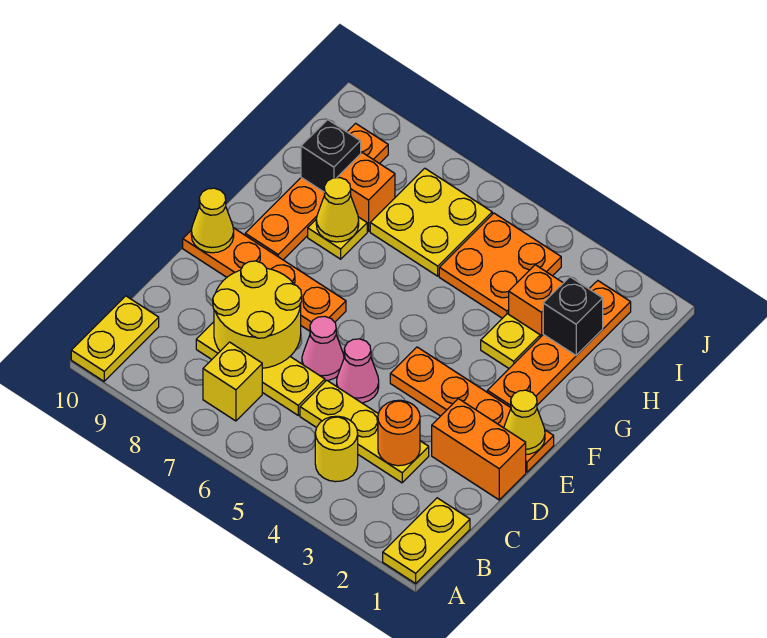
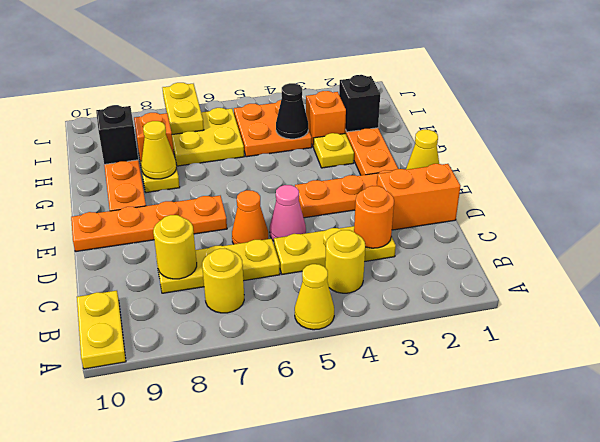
yellow plate A1:B1 level 1 -> yellow plate I7:J7 level 2
yellow brick B7 level 1 -> yellow round brick B7 level 1
yellow round brick C7:D8 level 2 -> yellow round brick C8 level 2
pink cone D6 level 1 -> orange cone D6 level 1
yellow cone E10 level 2 -> yellow cone A5 level 1
none -> black cone H4 level 2

